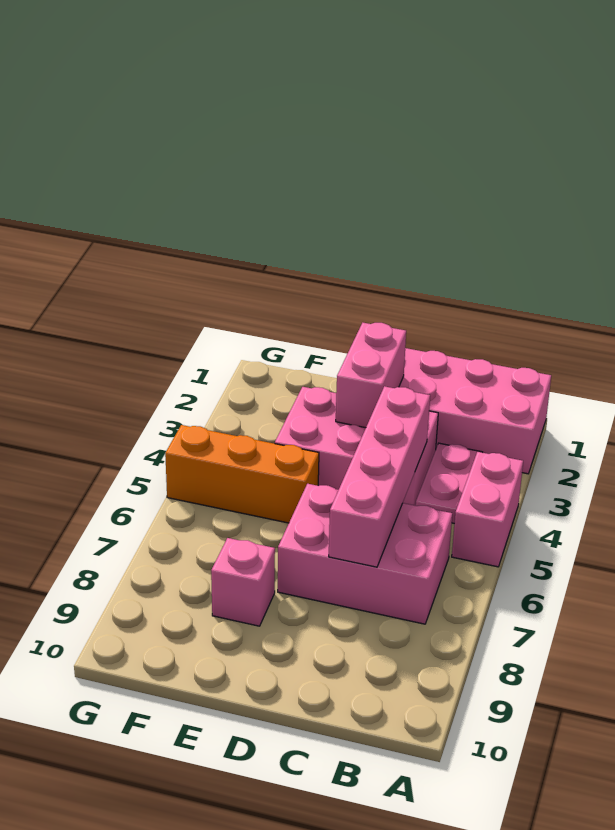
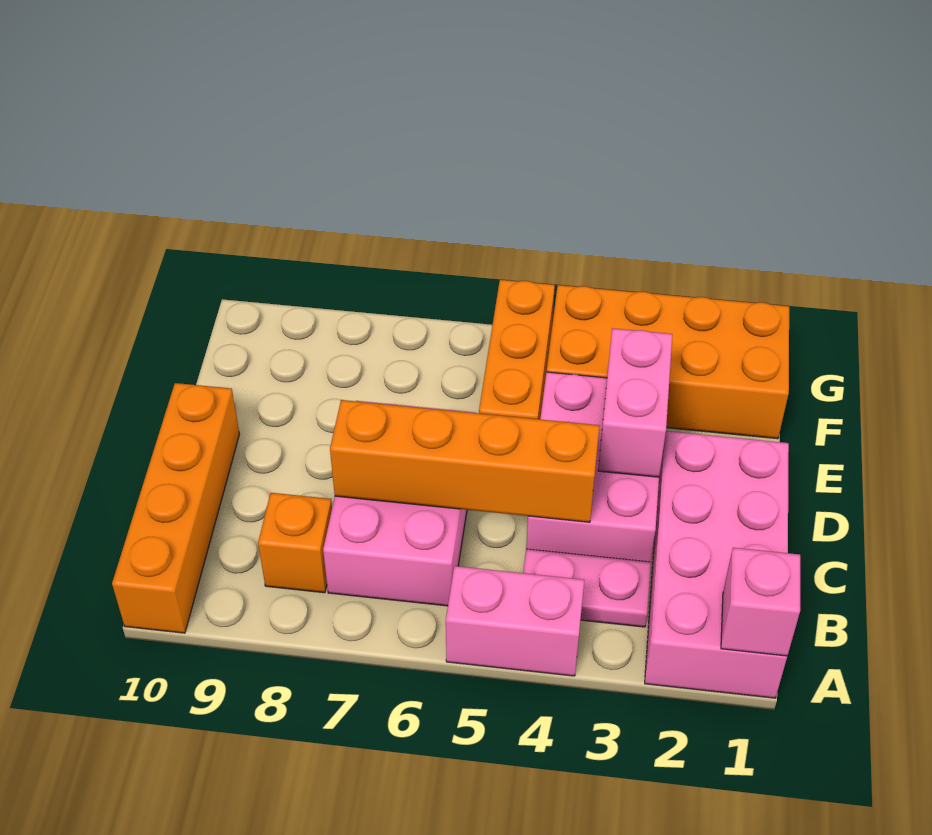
none -> orange brick A10:D10 level 1
none -> orange brick B8 level 1
pink brick C4:C7 level 2 -> orange brick C4:C7 level 2
pink brick D2:D3 level 2 -> pink brick D3:E3 level 2
pink brick E8 level 1 -> pink brick A1 level 2
none -> orange brick F1:G4 level 1

